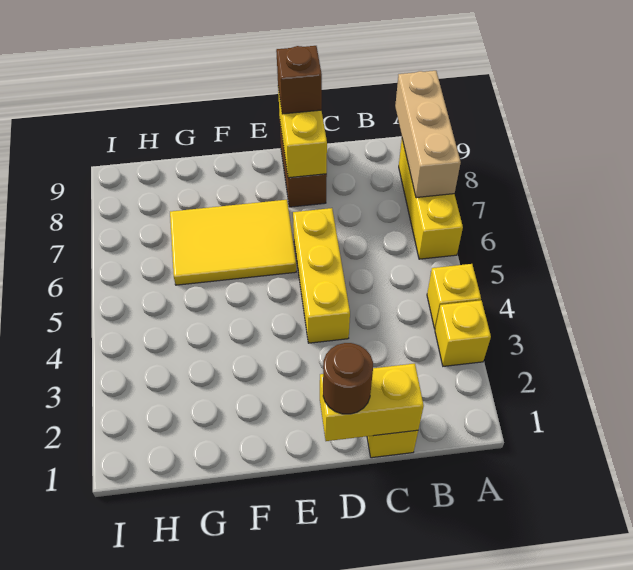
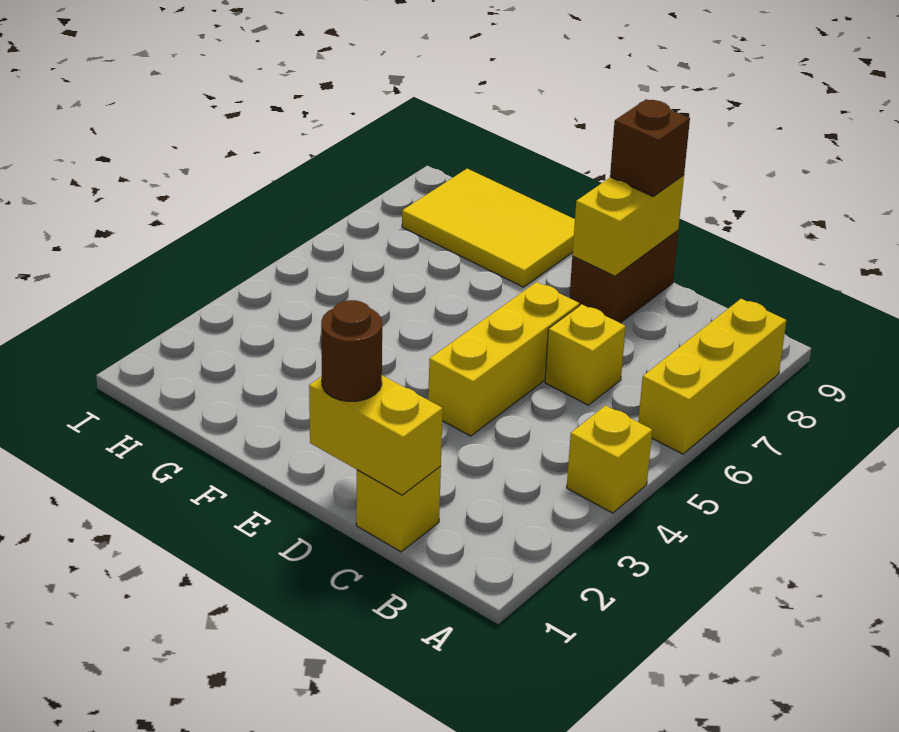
yellow brick A3 level 1 -> yellow brick C6 level 1
tan brick A7:A9 level 2 -> none
yellow tile E6:G7 level 1 -> yellow tile F8:H9 level 1

